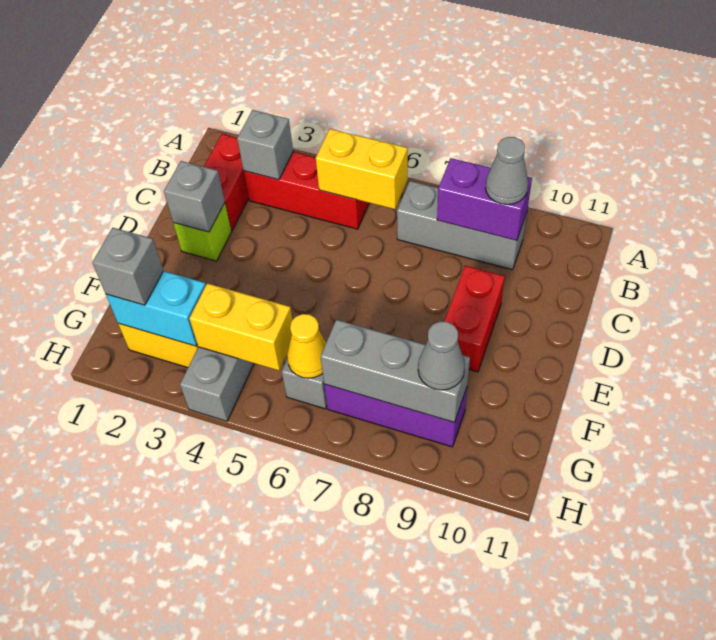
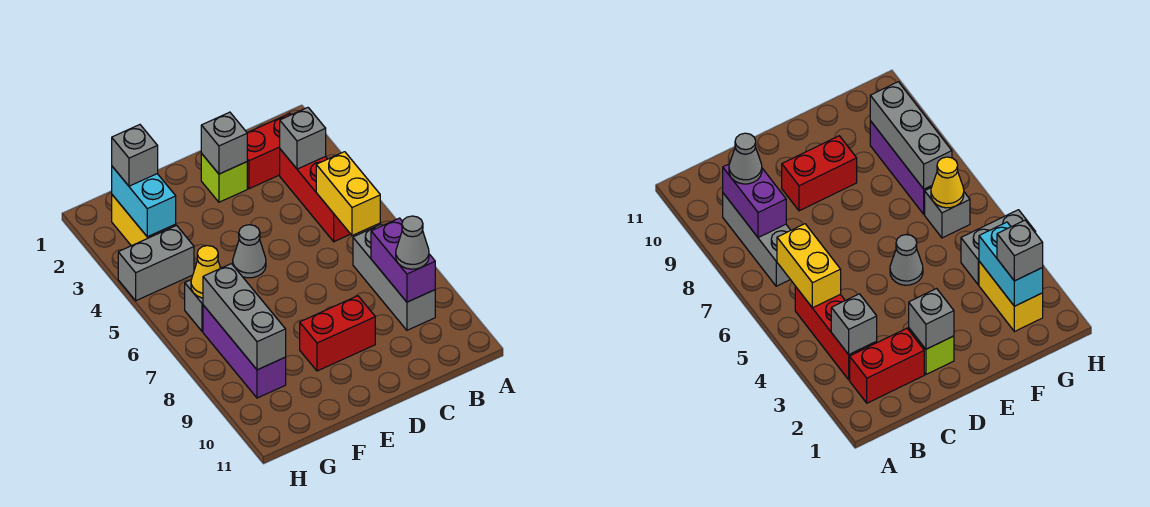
yellow brick G4:G5 level 2 -> none
grey cone G9 level 3 -> grey cone E5 level 1

